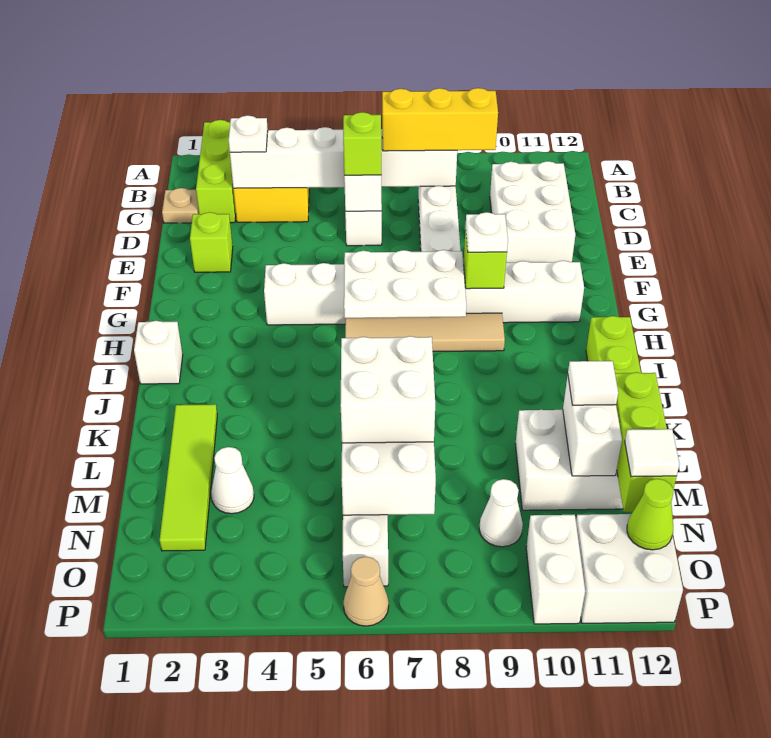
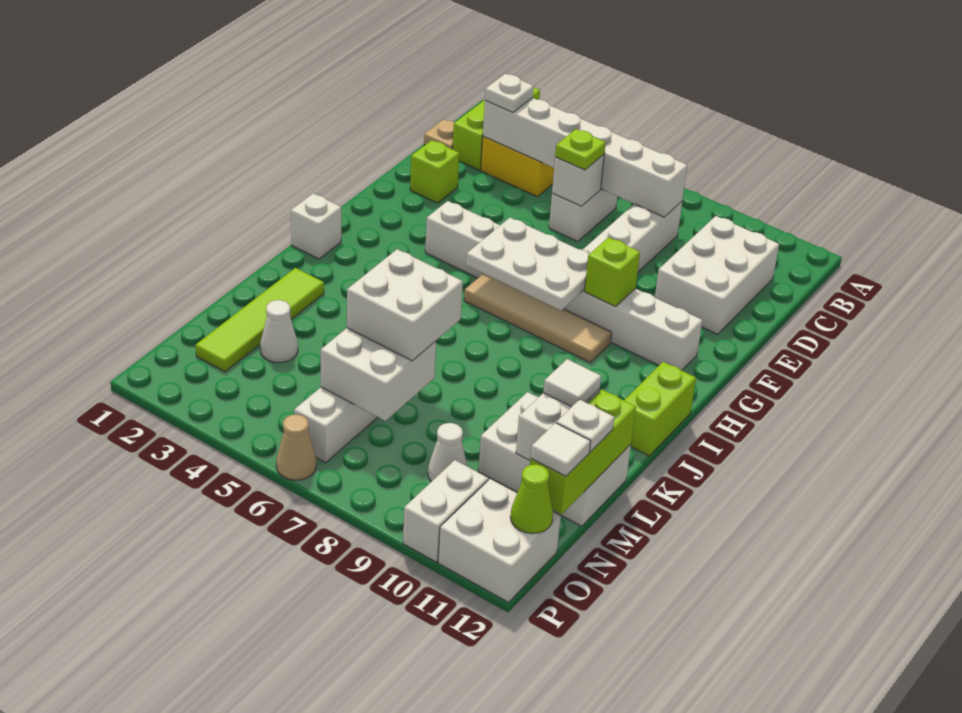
yellow brick C7:C9 level 3 -> none
lime brick D6 level 3 -> lime plate D6 level 3
white plate G9 level 3 -> white plate M12 level 3

